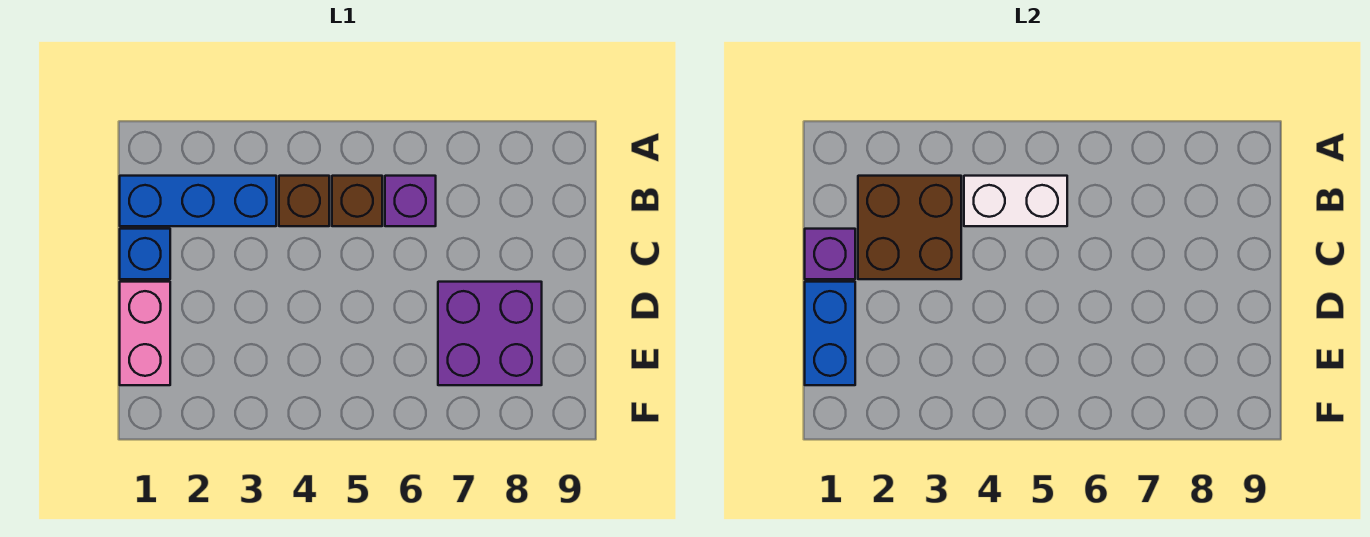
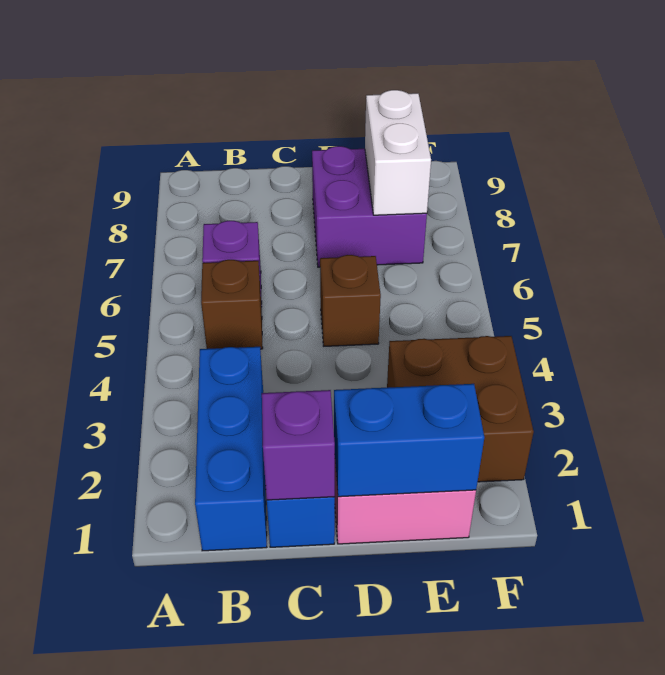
brown brick B2:C3 level 2 -> brown brick E2:F3 level 1
brown brick B4 level 1 -> brown brick D5 level 1
white brick B4:B5 level 2 -> white brick E7:E8 level 2

